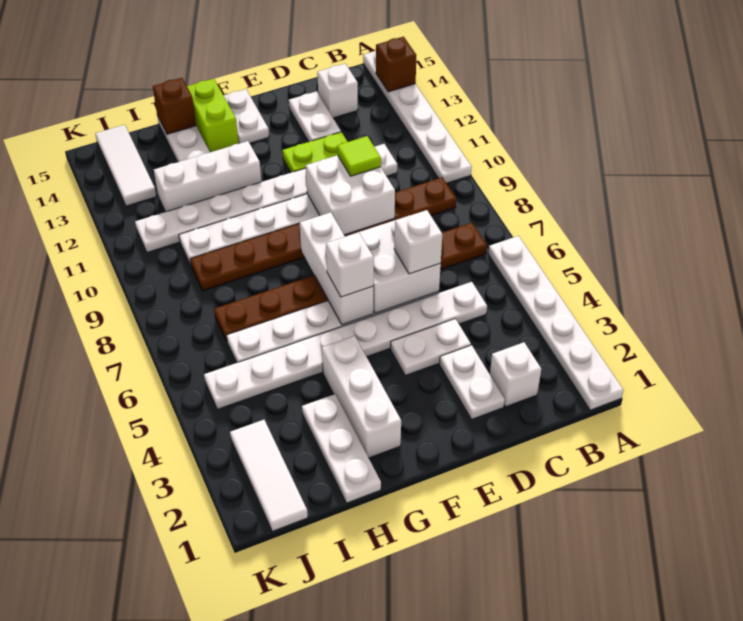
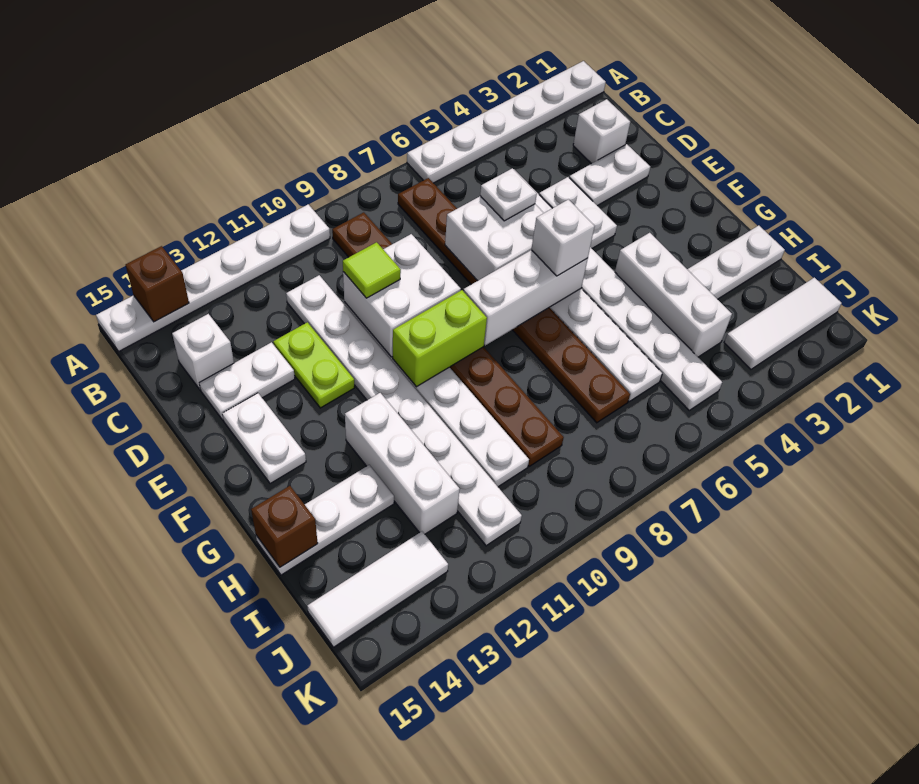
white brick D6 level 3 -> white plate D6 level 3
white plate F14:F15 level 1 -> white plate E14:F14 level 1
white brick G2:G4 level 1 -> white brick G4:I4 level 1
lime brick G14:G15 level 1 -> lime brick F9:F10 level 2

